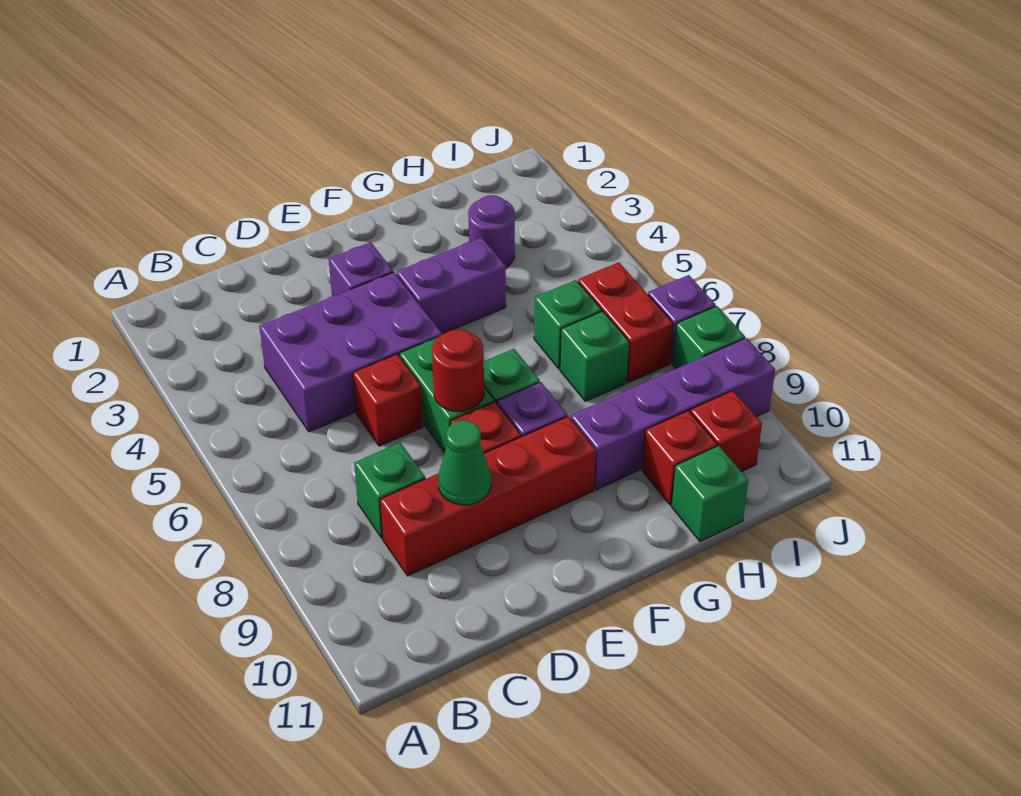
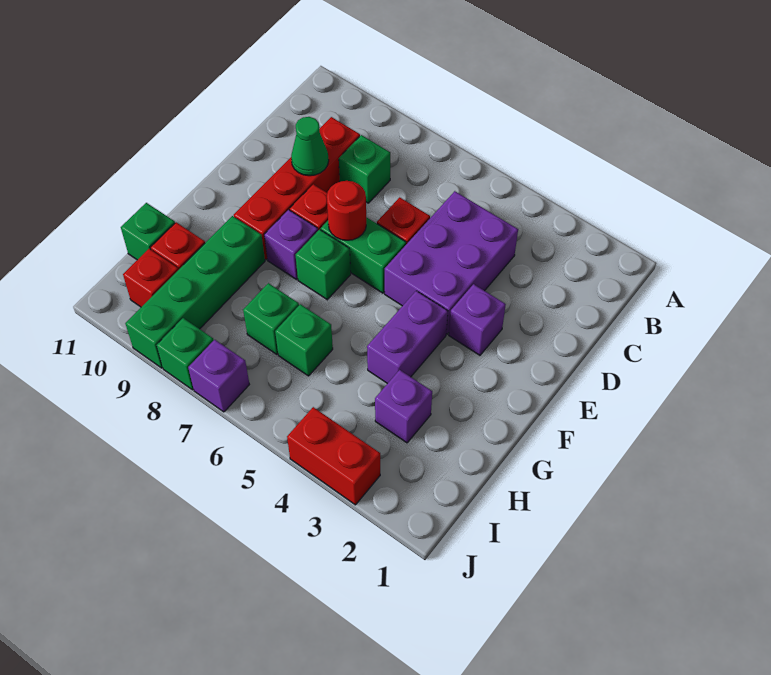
purple brick G9:J9 level 1 -> green brick G9:J9 level 1
purple round brick H3 level 1 -> purple brick H3 level 1
red brick I6:I7 level 1 -> red brick J3:J4 level 1

